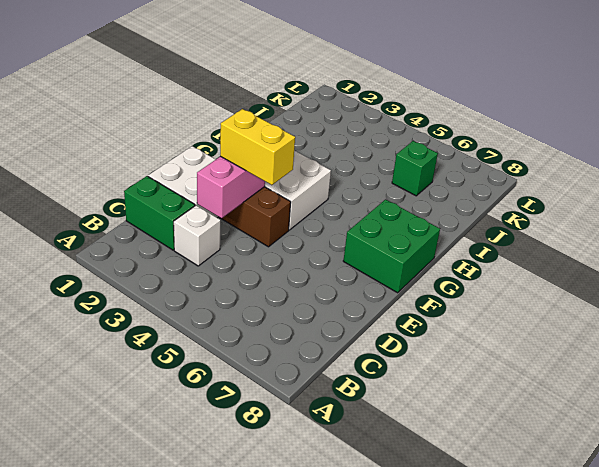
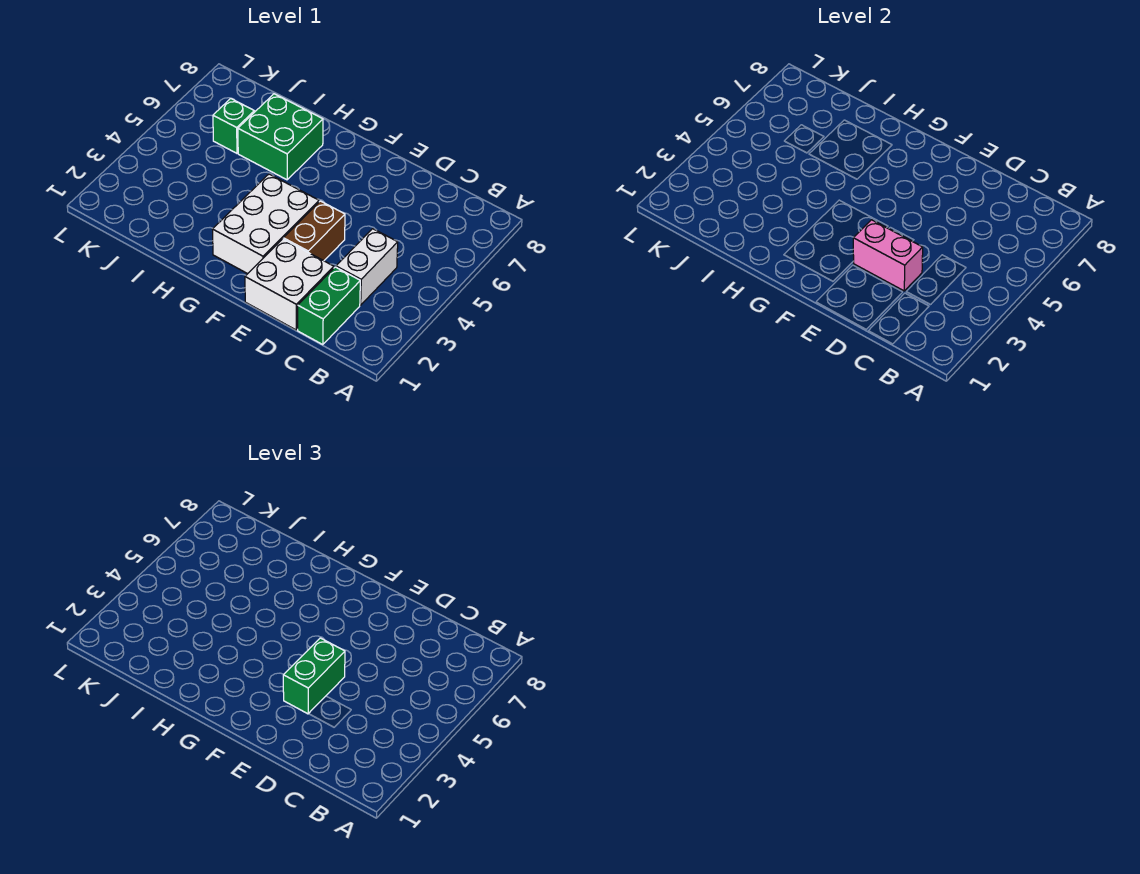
white brick C3 level 1 -> white brick C3:C4 level 1
yellow brick E3:E4 level 3 -> green brick E3:E4 level 3
green brick F7:G8 level 1 -> green brick H6:I7 level 1

